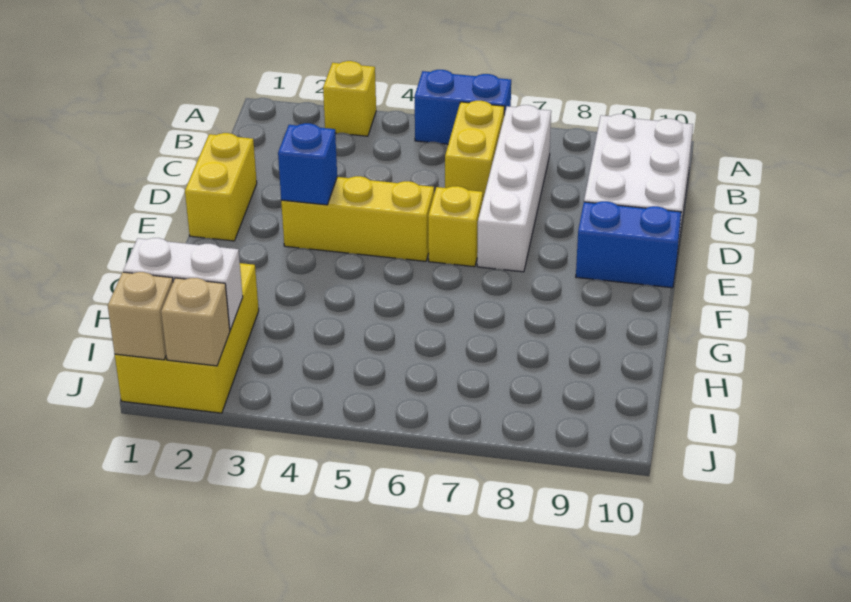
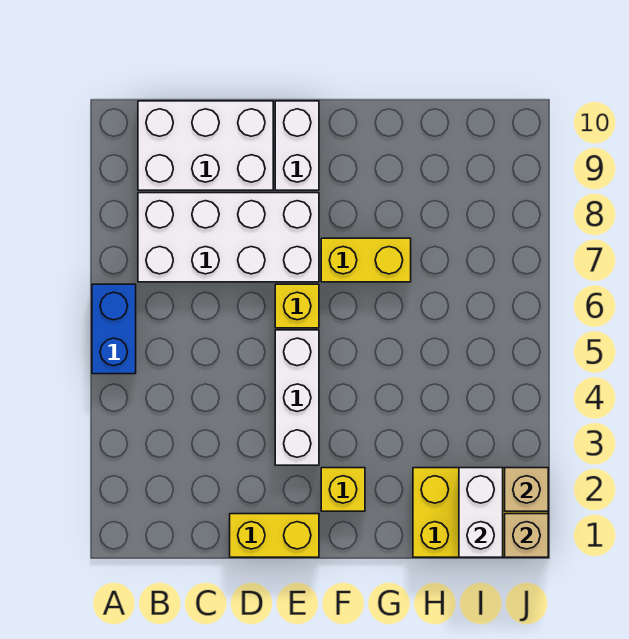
yellow brick A3 level 1 -> yellow brick F2 level 1
yellow brick B6:C6 level 1 -> yellow brick F7:G7 level 1
white brick B7:E7 level 1 -> white brick B7:E8 level 1
yellow brick E3:E5 level 1 -> white brick E3:E5 level 1
blue brick E3 level 2 -> none
blue brick E9:E10 level 1 -> white brick E9:E10 level 1

